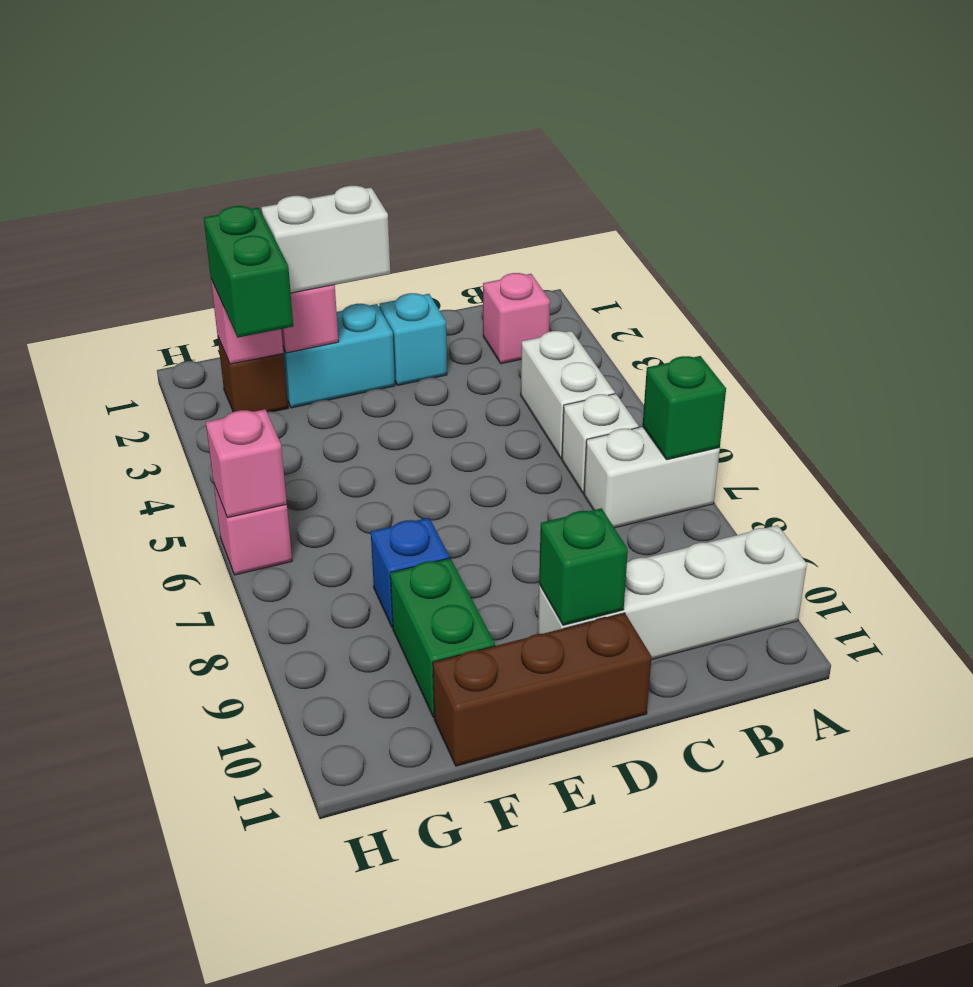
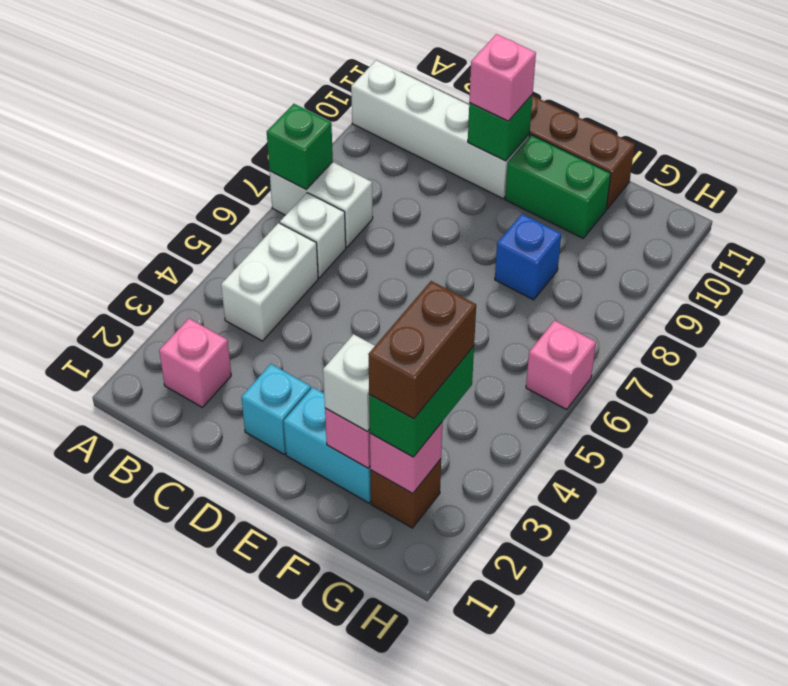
white brick E2:F2 level 3 -> white brick F2 level 3
green brick F9:F10 level 1 -> green brick E10:F10 level 1
none -> brown brick G2:G3 level 4
pink brick H6 level 2 -> pink brick D10 level 3

